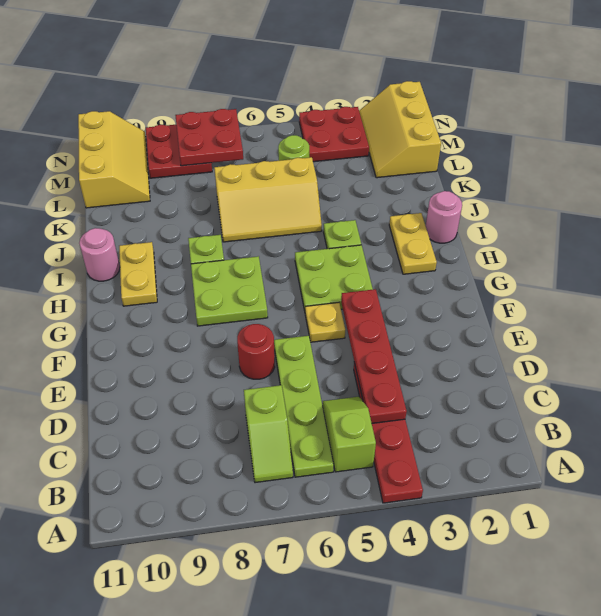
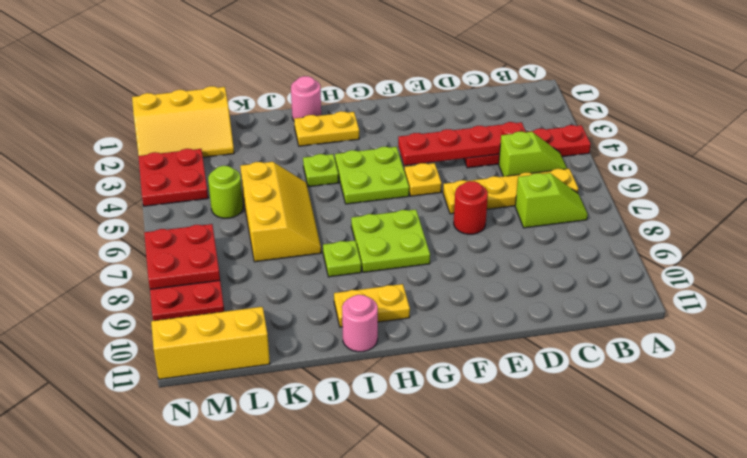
lime slope B5:C5 level 1 top B -> lime slope B5:C5 level 1 top C
lime plate B6:E6 level 1 -> yellow plate B6:E6 level 1

